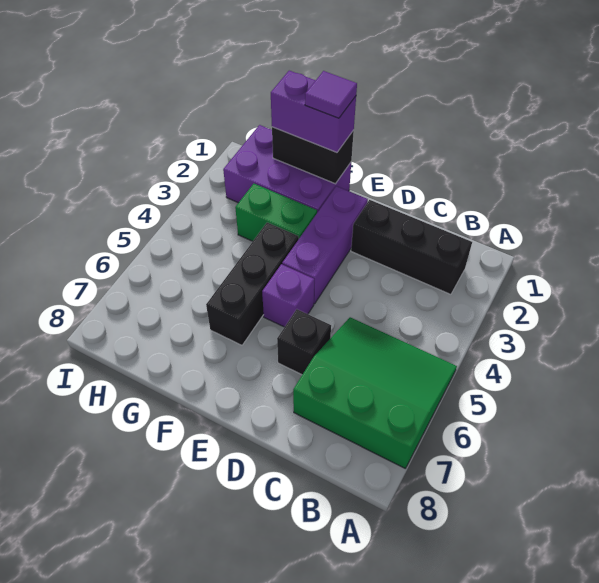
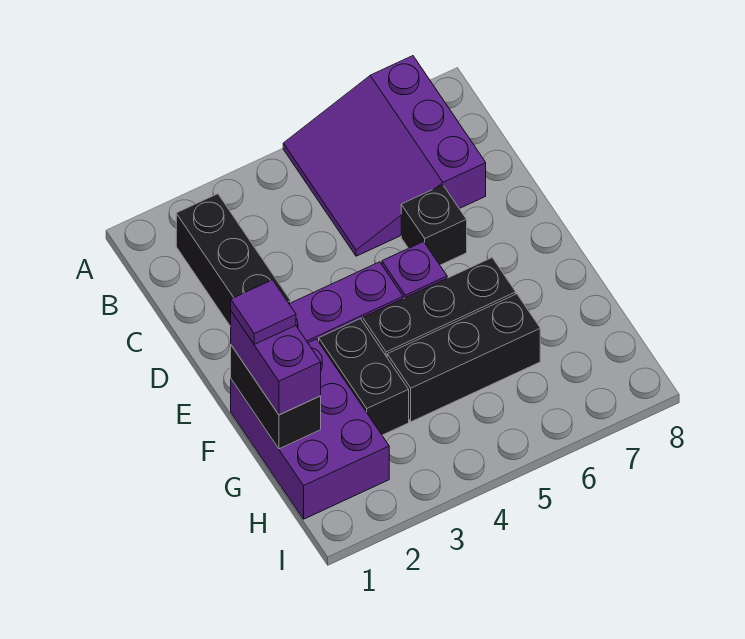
green slope A5:C7 level 1 top 7 -> purple slope A5:C7 level 1 top 7
green brick F3:G3 level 1 -> black brick F3:G3 level 1
none -> black brick G4:G6 level 1

